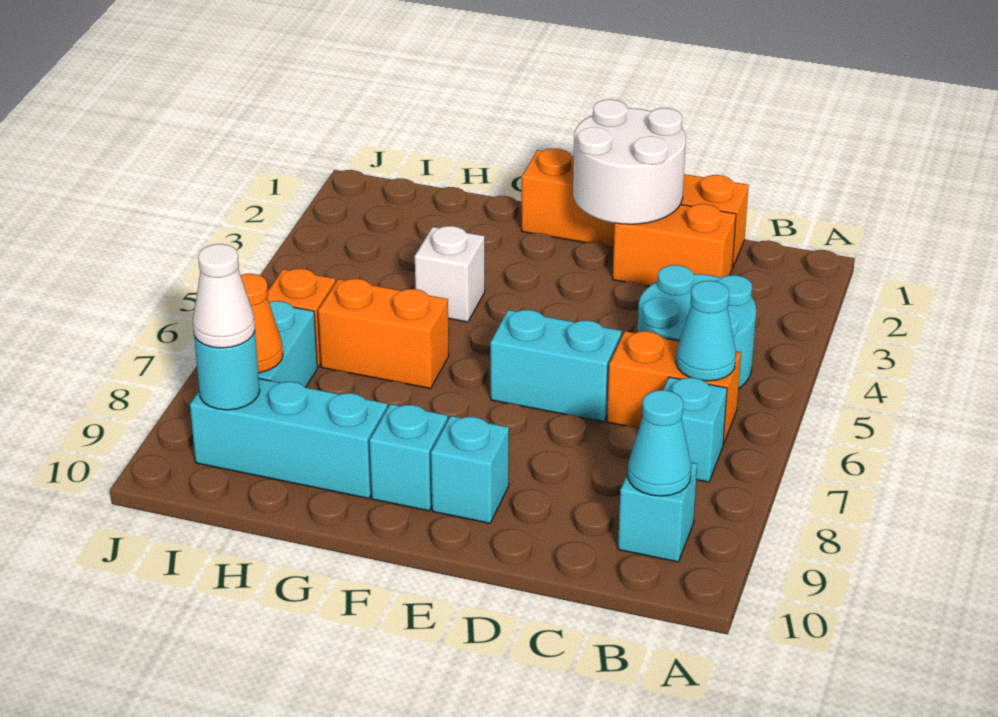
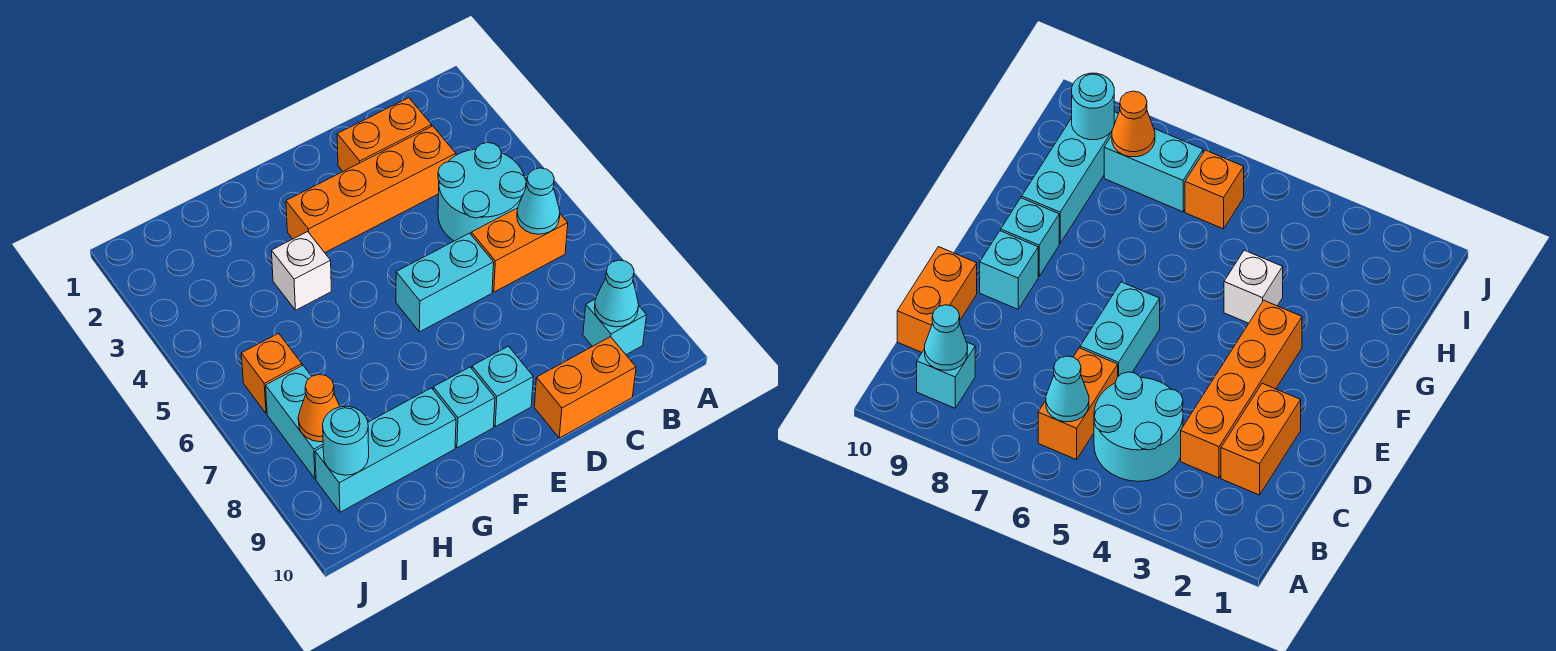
cyan brick B7 level 1 -> none
orange brick C1:F1 level 1 -> orange brick C3:F3 level 1
white round brick D1:E2 level 2 -> none
orange brick G6:H6 level 1 -> orange brick C10:D10 level 1
white cone I9 level 3 -> none

